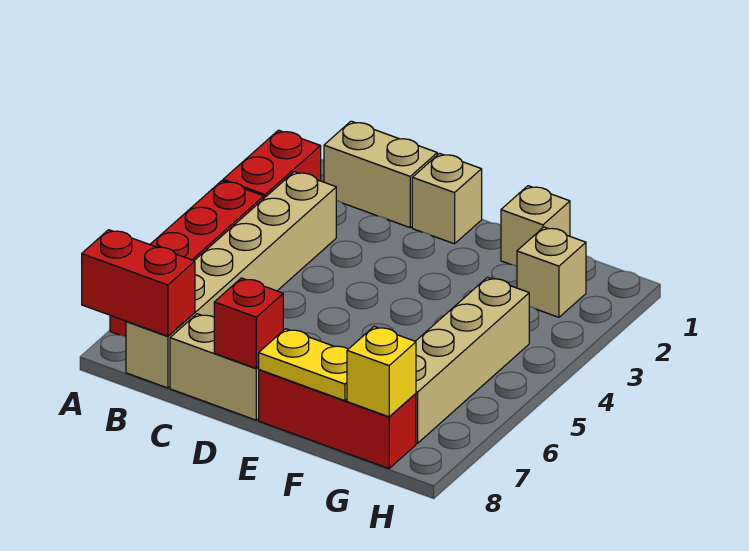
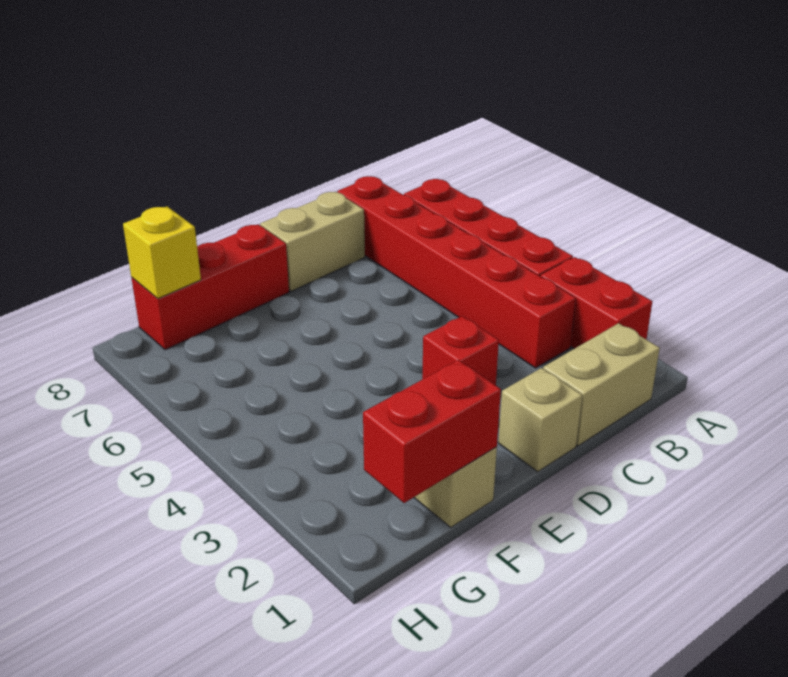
red brick A8:B8 level 2 -> red brick F1:G1 level 2
tan brick B3:B8 level 1 -> red brick B3:B8 level 1
red brick D8 level 2 -> red brick D3 level 1
yellow plate E8:F8 level 2 -> none
tan brick G2 level 1 -> none
tan brick G4:G7 level 1 -> none

